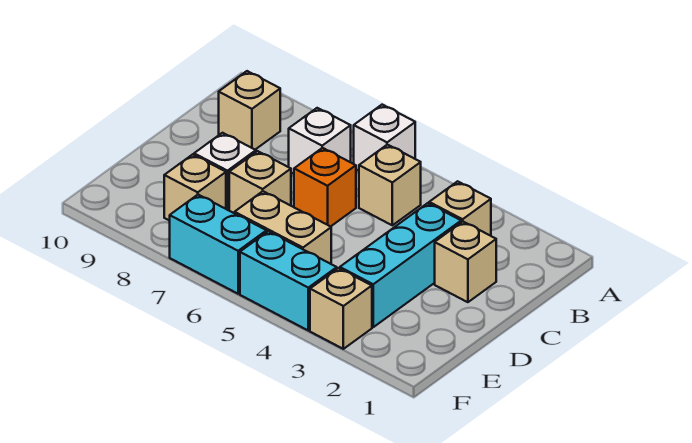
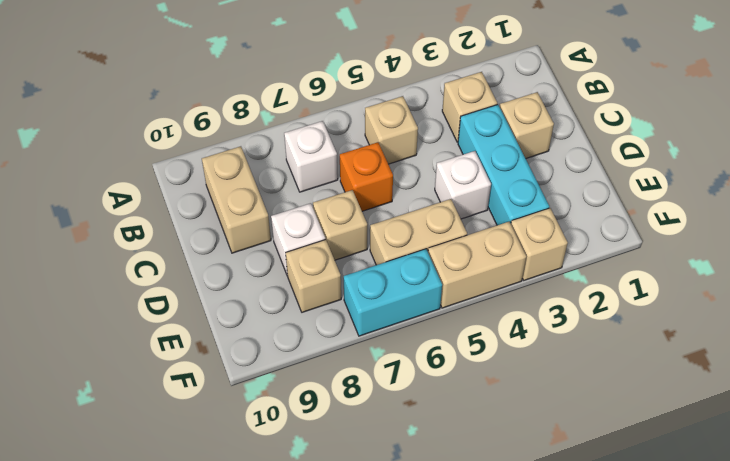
white brick A6 level 1 -> white brick D4 level 1
tan brick B9 level 1 -> tan brick B9:C9 level 1
cyan brick F4:F5 level 1 -> tan brick F4:F5 level 1

